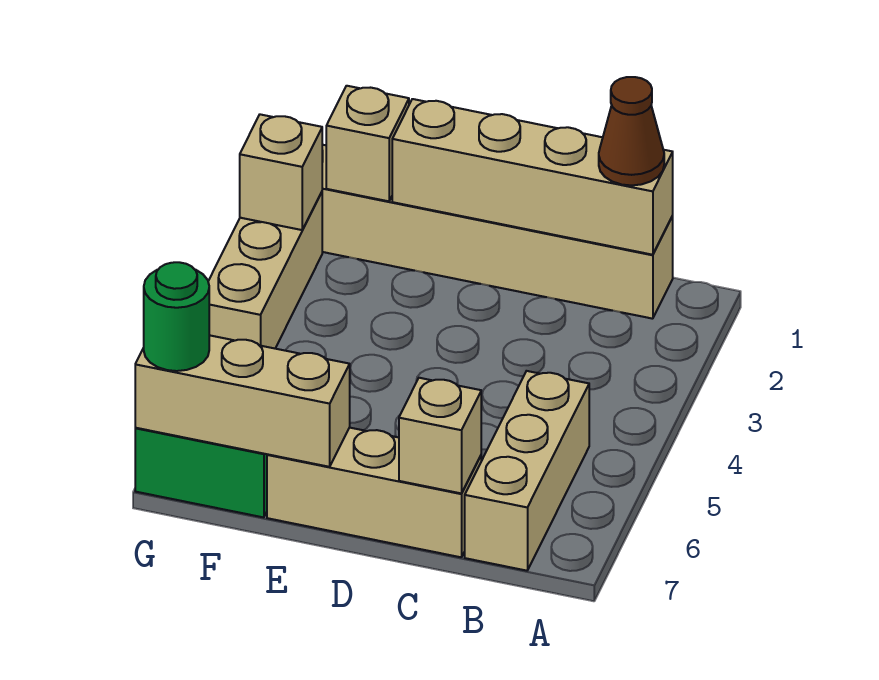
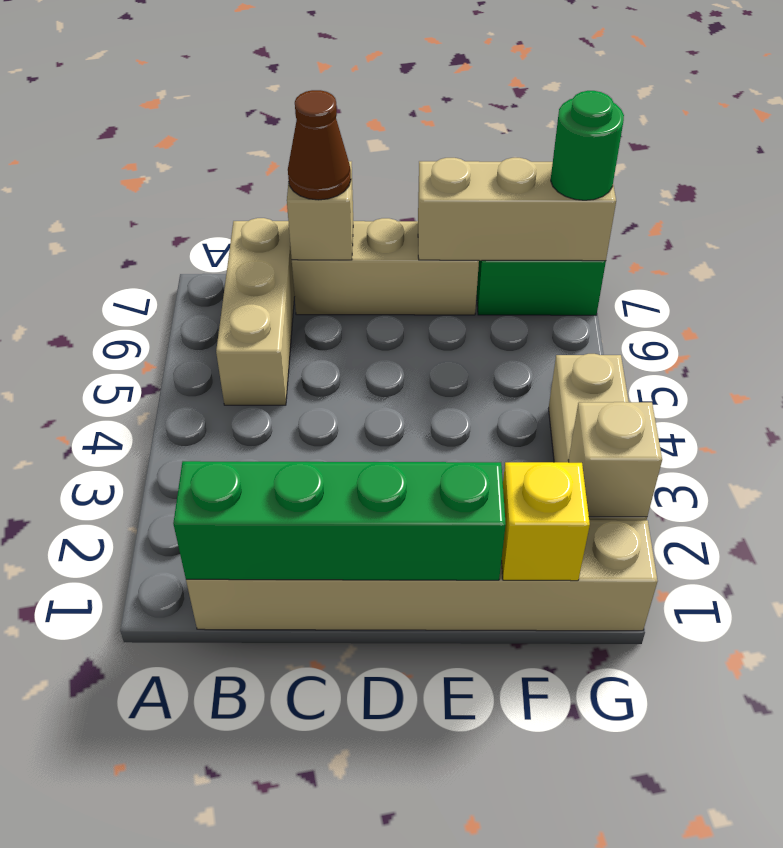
tan brick B1:E1 level 2 -> green brick B1:E1 level 2
brown cone B1 level 3 -> brown cone C7 level 3
tan brick F1 level 2 -> yellow brick F1 level 2

